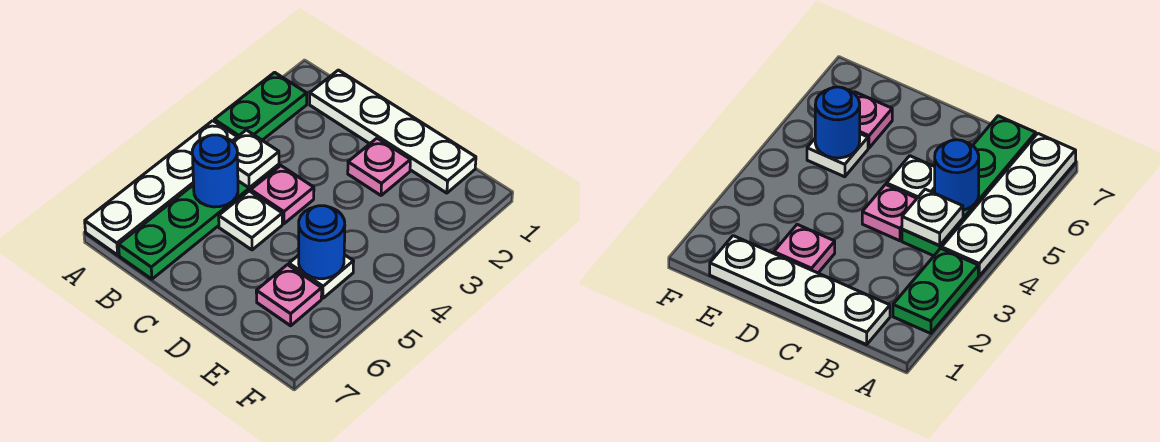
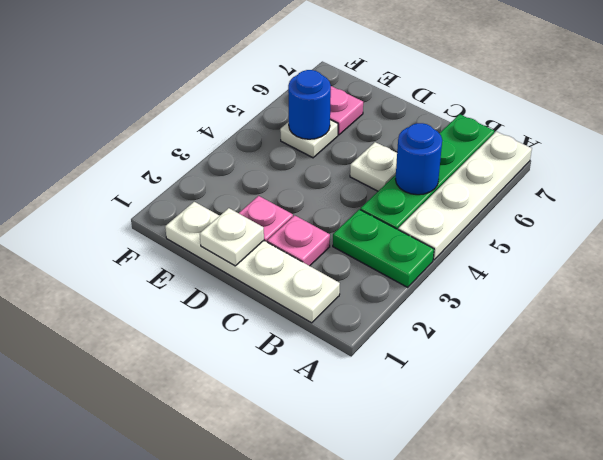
green plate A2:A3 level 1 -> green plate A3:B3 level 1
white plate B4 level 2 -> white plate D1 level 2
pink plate C4 level 1 -> pink plate C2 level 1

